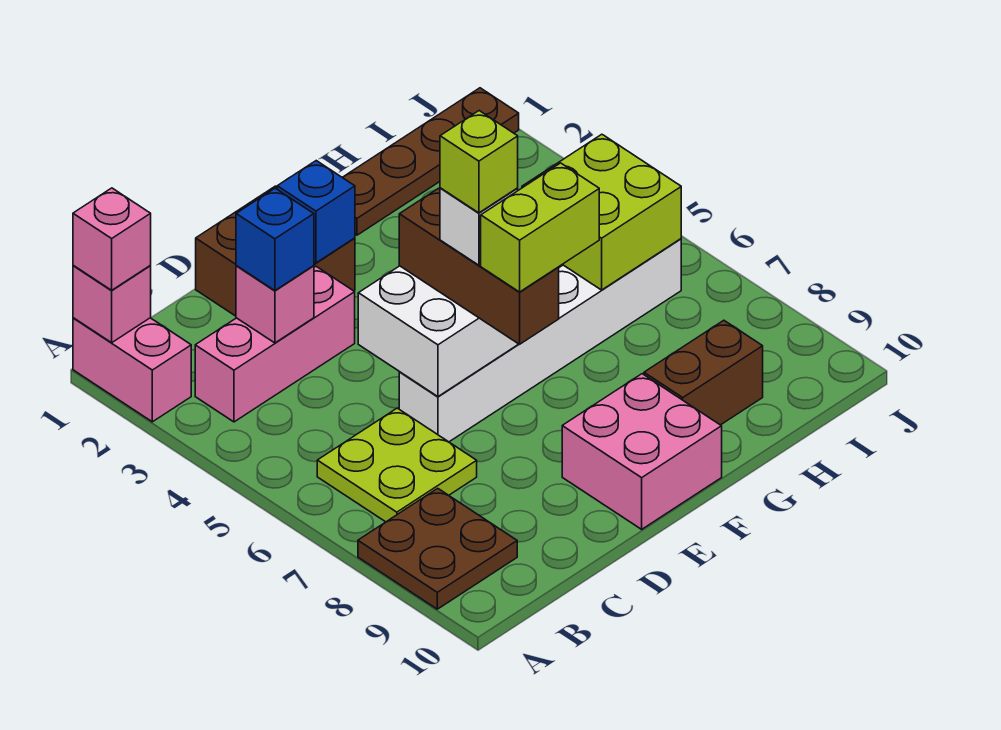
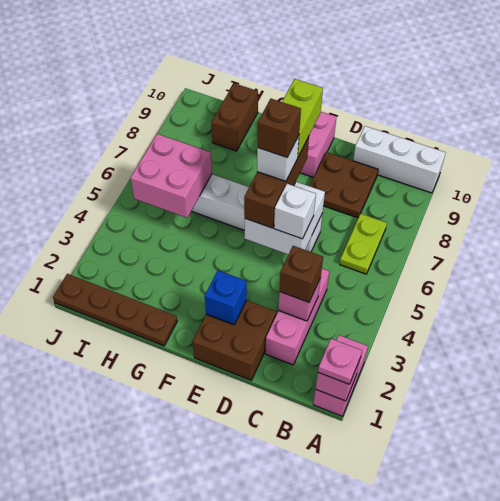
pink brick A1 level 3 -> pink plate A1 level 3
brown plate A8:B9 level 1 -> brown plate C8:D9 level 1
none -> white brick A10:C10 level 1
pink brick B3:D3 level 1 -> pink brick C2:C4 level 1
lime plate B6:C7 level 1 -> lime plate B6:B7 level 1
blue brick C3 level 3 -> brown brick C3 level 3
none -> white brick D5 level 3
lime brick E6 level 5 -> brown brick E6 level 5
lime brick E7:F7 level 4 -> lime brick E7:E8 level 4
brown brick G9:H9 level 1 -> brown brick H9:H10 level 1
lime brick H5:I6 level 2 -> pink brick H5:I6 level 2

